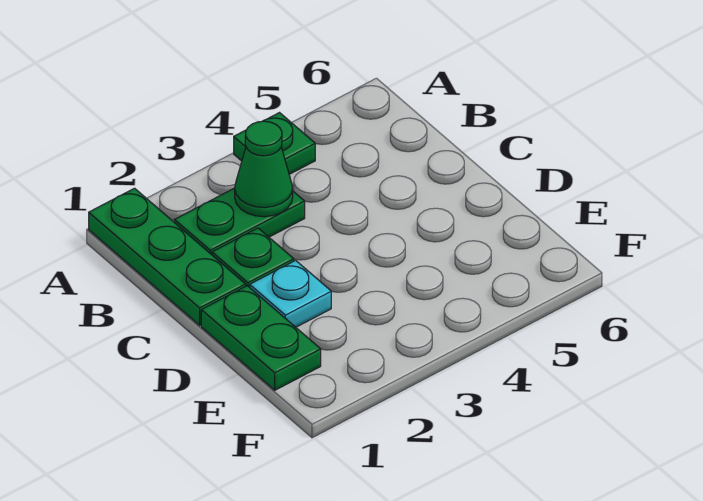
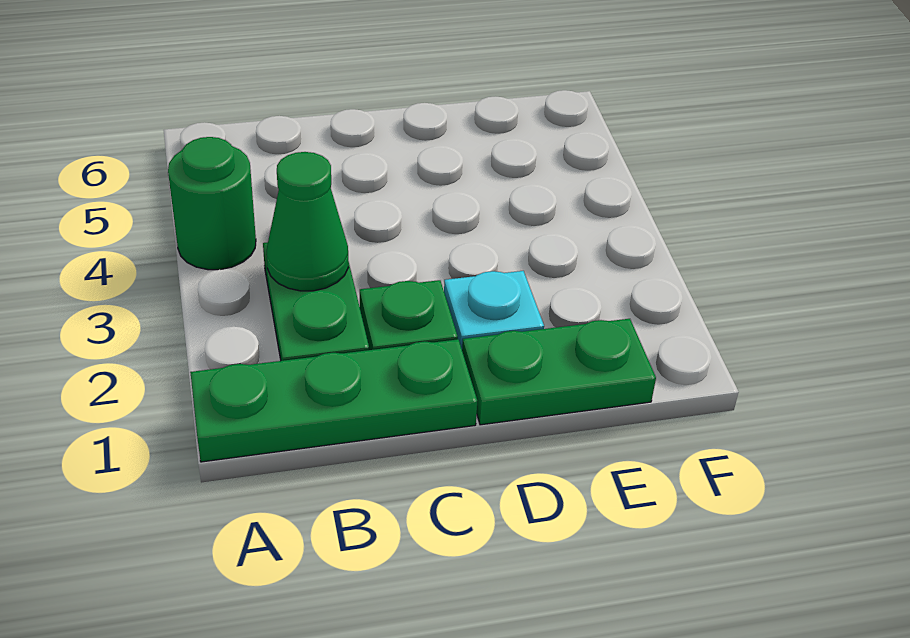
green plate A4 level 1 -> green round brick A4 level 1

